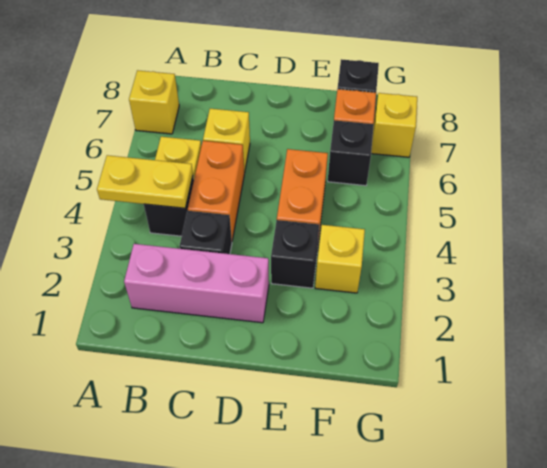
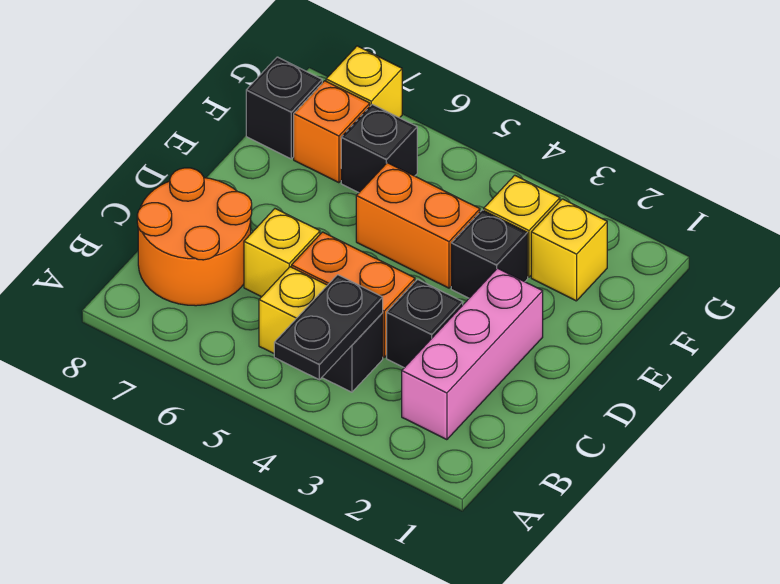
yellow plate A4:B4 level 2 -> black plate A4:B4 level 2
yellow brick A7 level 1 -> yellow brick F2 level 1
none -> orange round brick B7:C8 level 1

